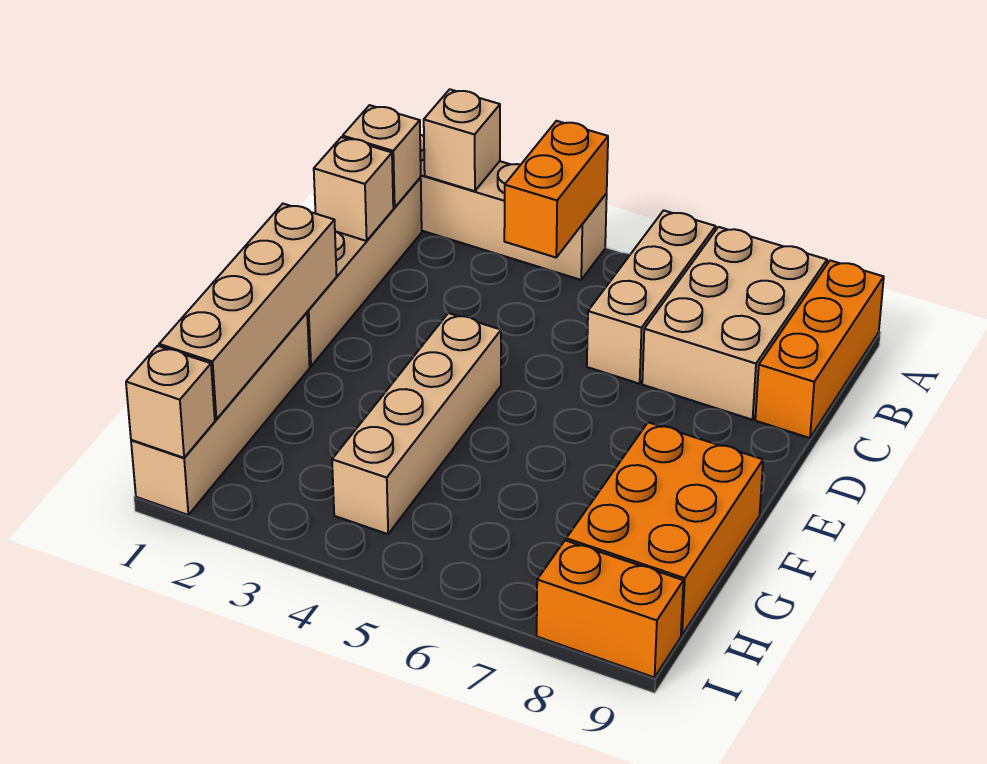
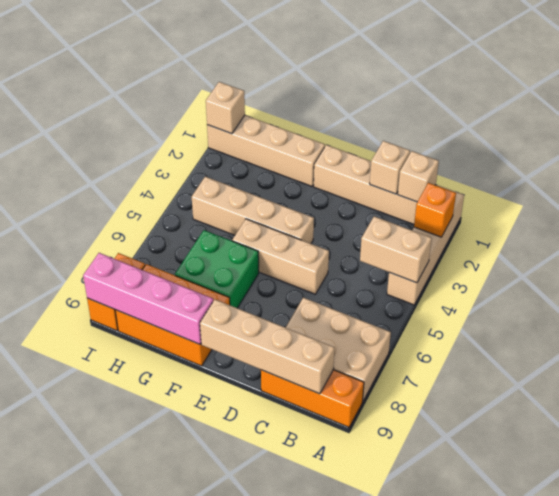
tan brick A2 level 2 -> orange brick A2 level 2
orange brick A4:B4 level 2 -> tan brick A4:B4 level 2
tan brick A6:C6 level 1 -> tan brick D5:F5 level 1
tan brick E1:H1 level 2 -> tan brick B9:E9 level 2
none -> green brick F6:G7 level 1
none -> pink brick F9:I9 level 2

